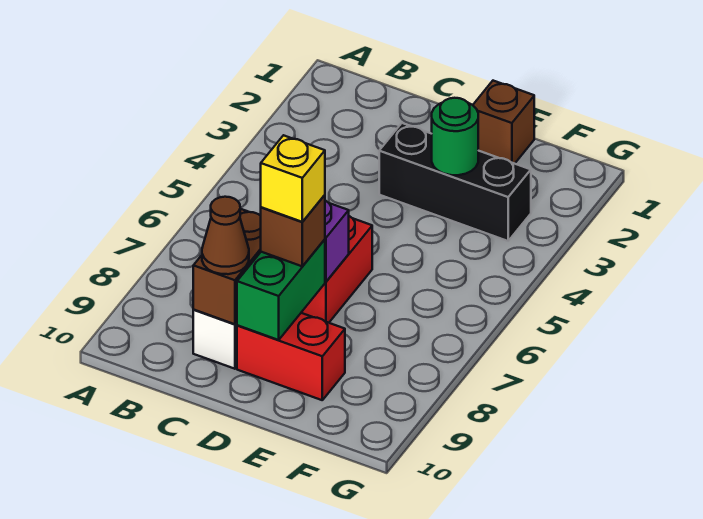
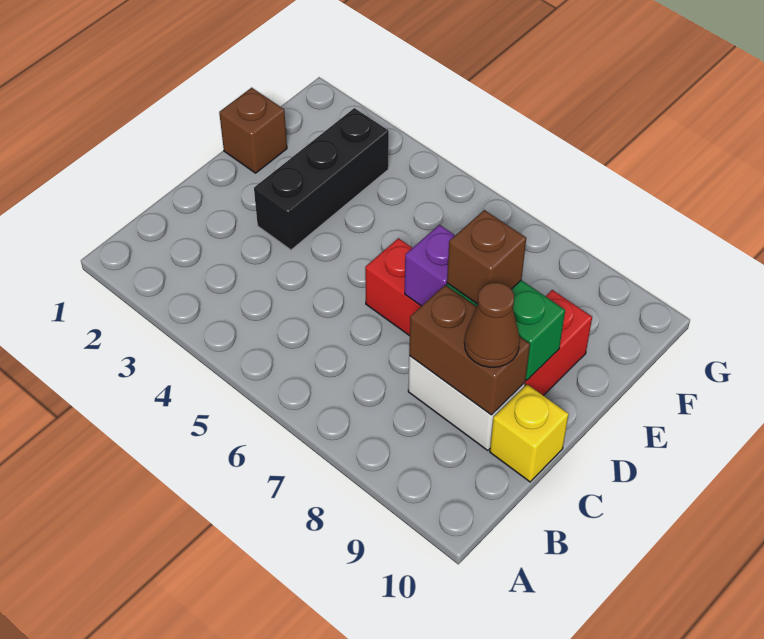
yellow brick D8 level 4 -> yellow brick C10 level 1
green round brick E3 level 2 -> none

